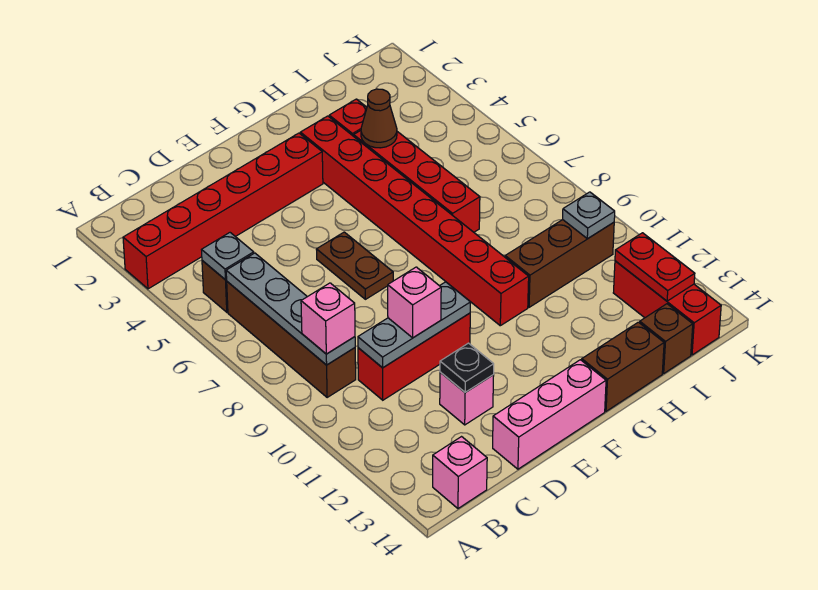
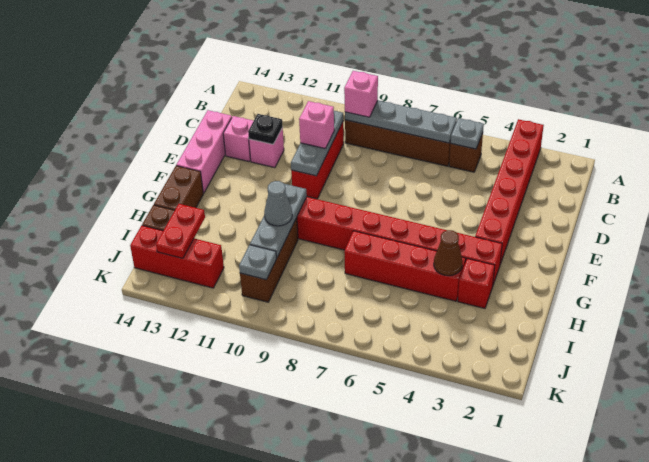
pink brick B14 level 1 -> pink brick D13 level 1
brown plate E6:E7 level 1 -> none
none -> grey plate G10:I10 level 2
none -> grey cone H10 level 3
red plate J12:J13 level 2 -> red plate I13:J13 level 2

